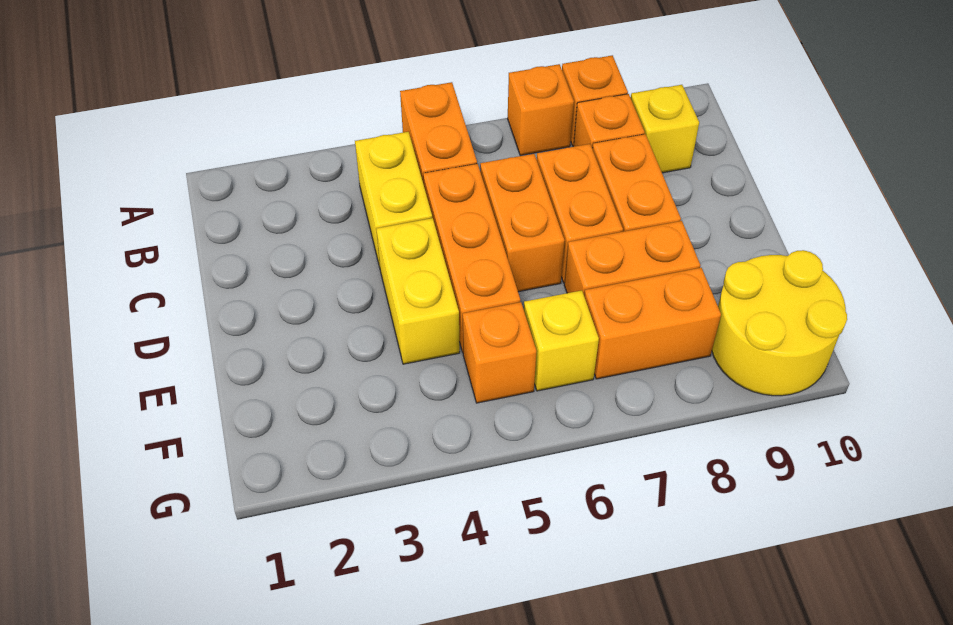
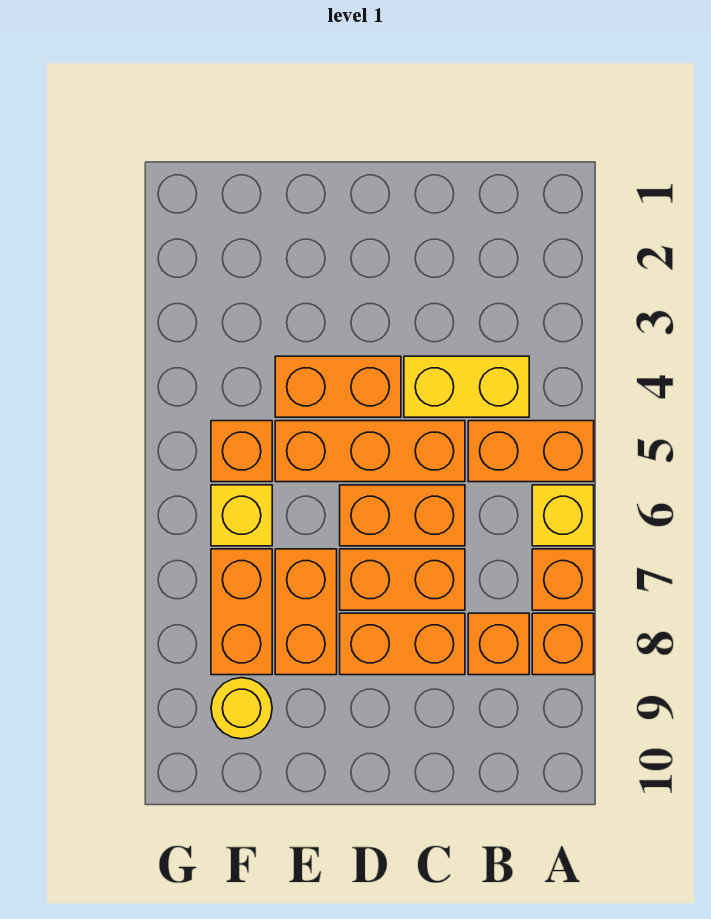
yellow brick B9 level 1 -> yellow brick A6 level 1
yellow brick D4:E4 level 1 -> orange brick D4:E4 level 1
yellow round brick F9:G10 level 1 -> yellow round brick F9 level 1

